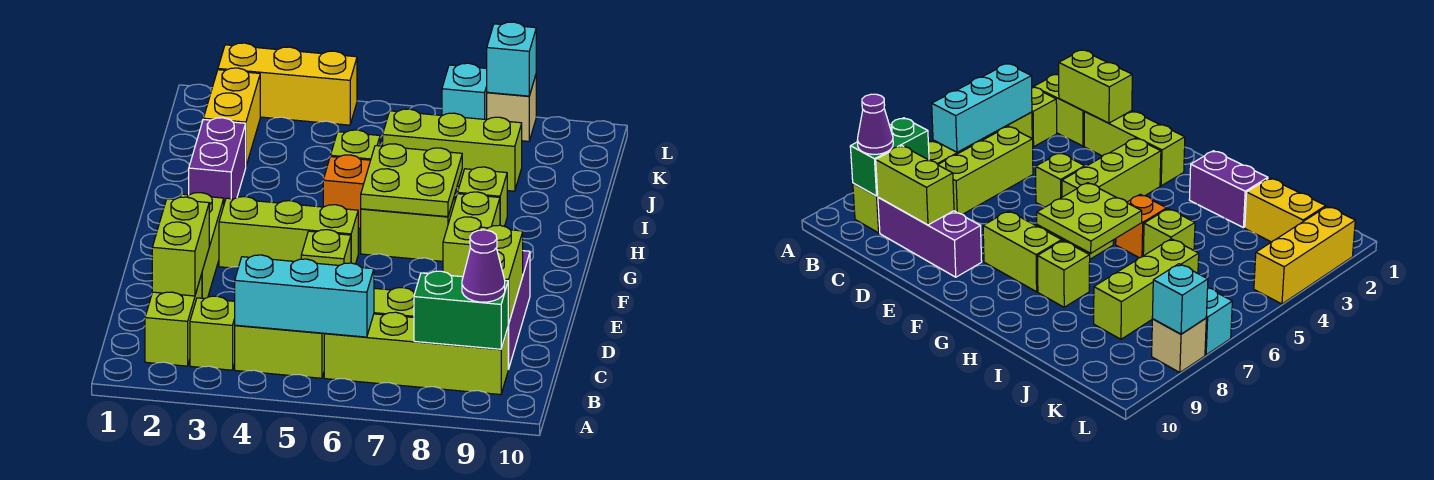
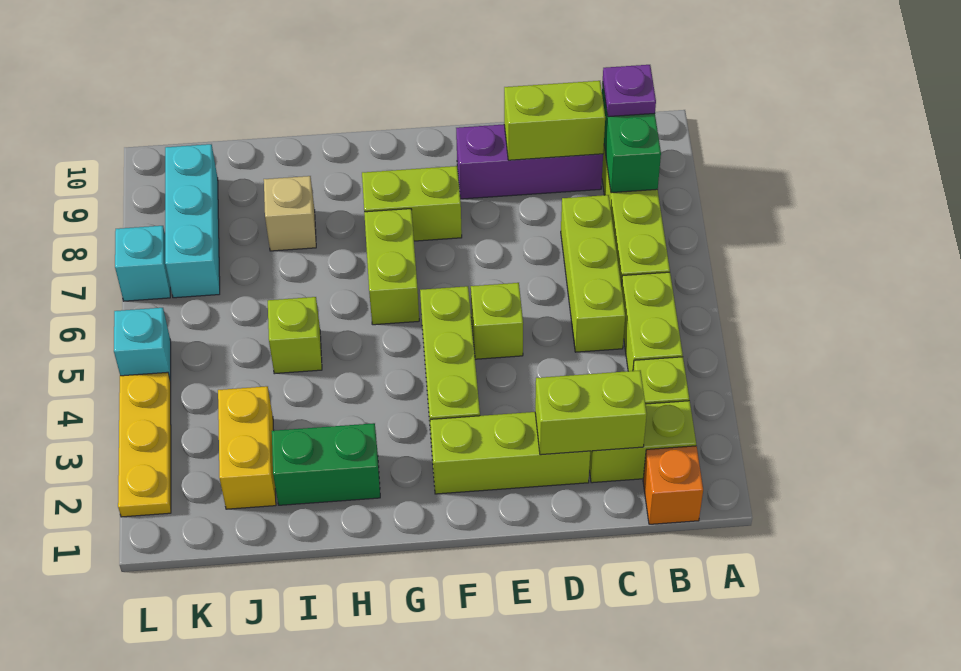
cyan brick B4:B6 level 2 -> cyan brick K7:K9 level 1
purple cone B9 level 3 -> purple plate B9 level 3
lime plate G6:H7 level 2 -> none
purple brick H2:I2 level 1 -> green brick H2:I2 level 1
orange brick H5 level 1 -> orange brick B1 level 1
lime brick H8 level 1 -> none
yellow brick J2:K2 level 1 -> yellow brick J2:J3 level 1
lime brick J6:J8 level 1 -> none
yellow brick L2:L4 level 1 -> yellow plate L2:L4 level 1
tan brick L8 level 1 -> tan brick I8 level 1
cyan brick L8 level 2 -> cyan brick L5 level 1

